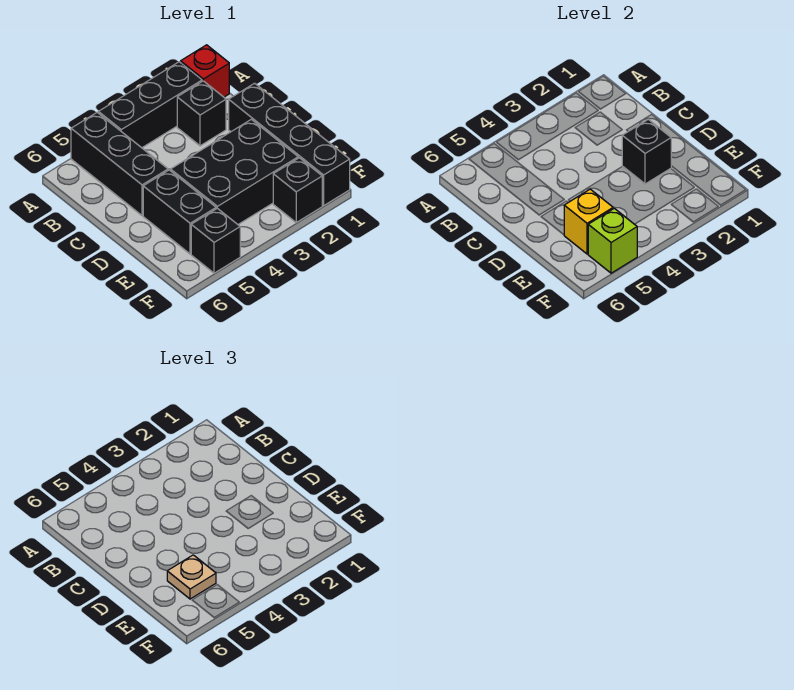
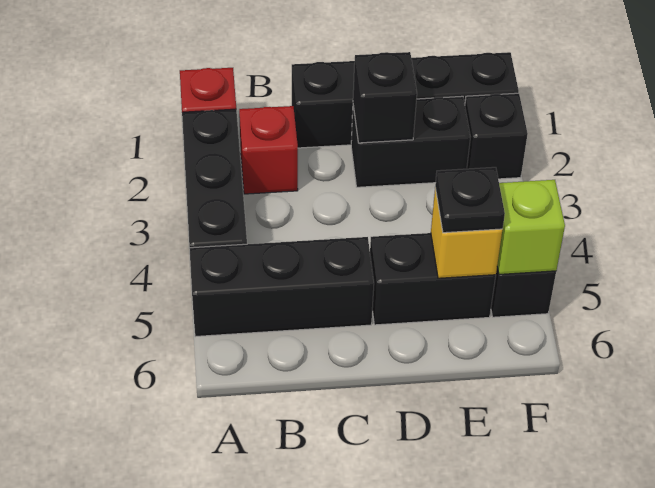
black brick B2 level 1 -> red brick B2 level 1
black brick D2:E4 level 1 -> black brick D2:E2 level 1
tan plate E5 level 3 -> black plate E5 level 3

